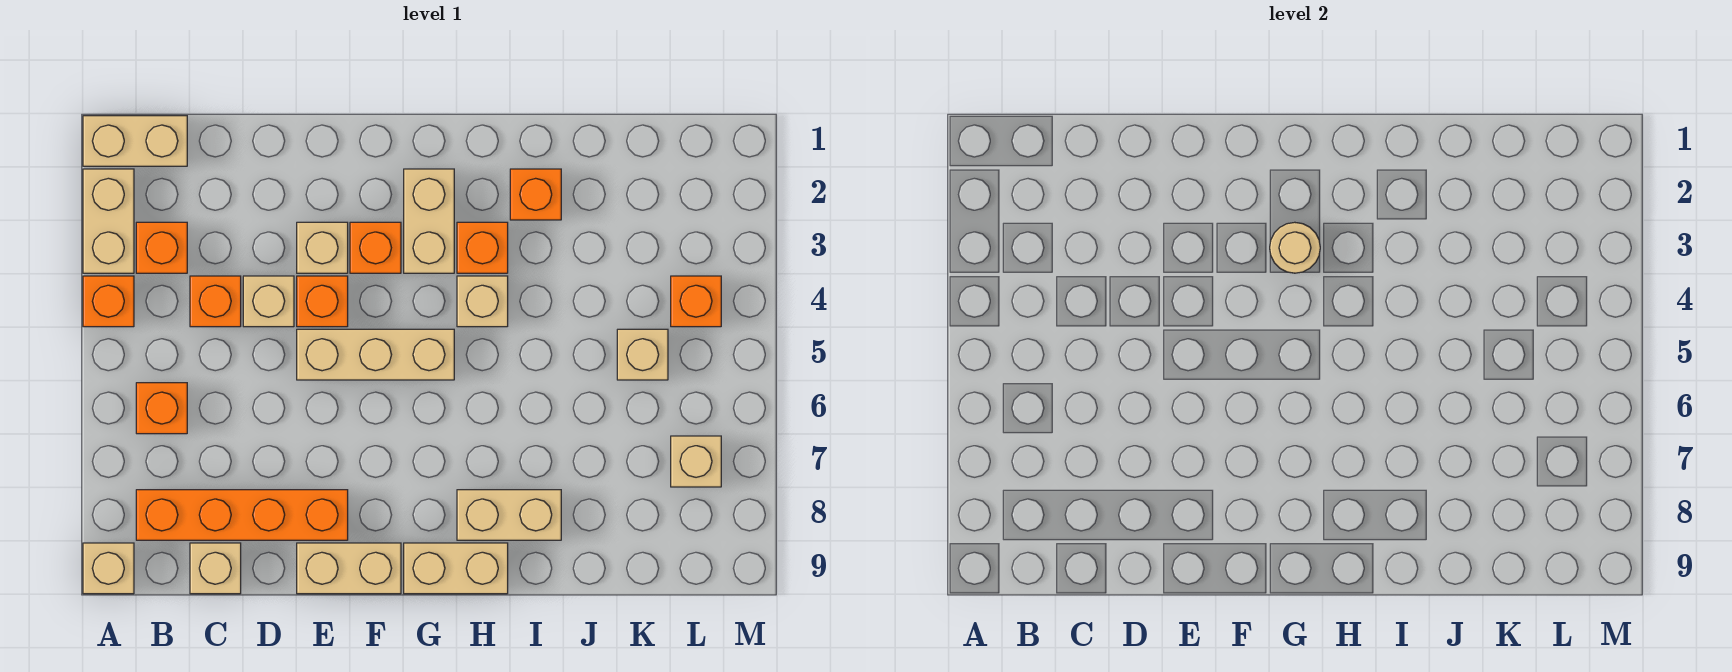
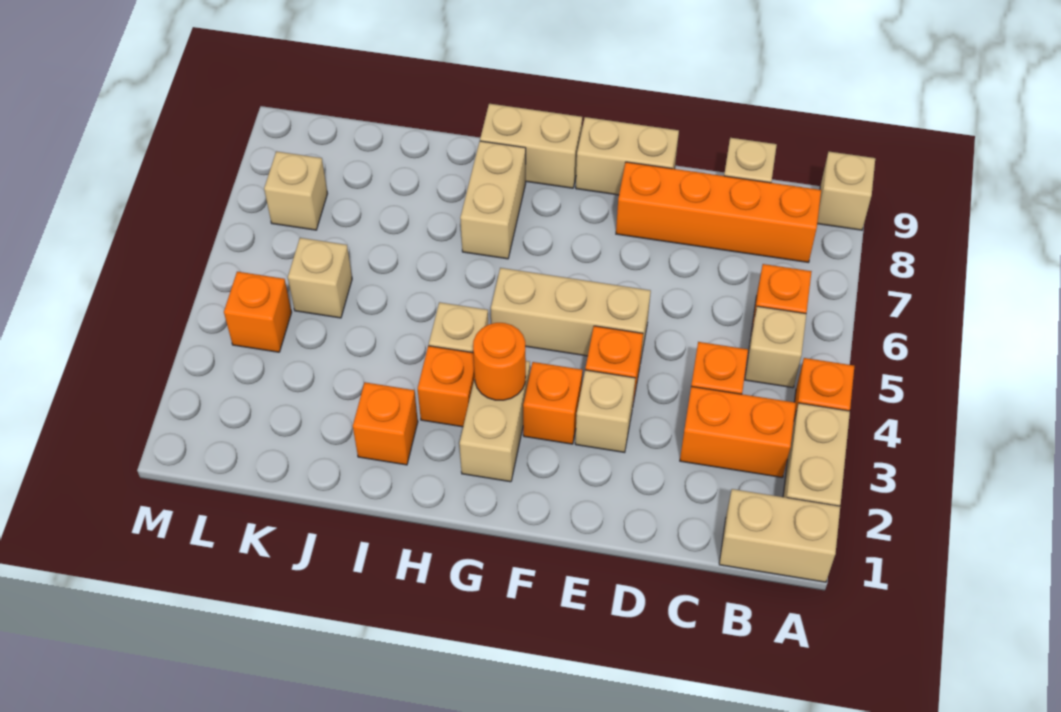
orange brick B3 level 1 -> orange brick B3:C3 level 1
tan brick D4 level 1 -> tan brick B5 level 1
tan round brick G3 level 2 -> orange round brick G3 level 2
tan brick H8:I8 level 1 -> tan brick H7:H8 level 1

